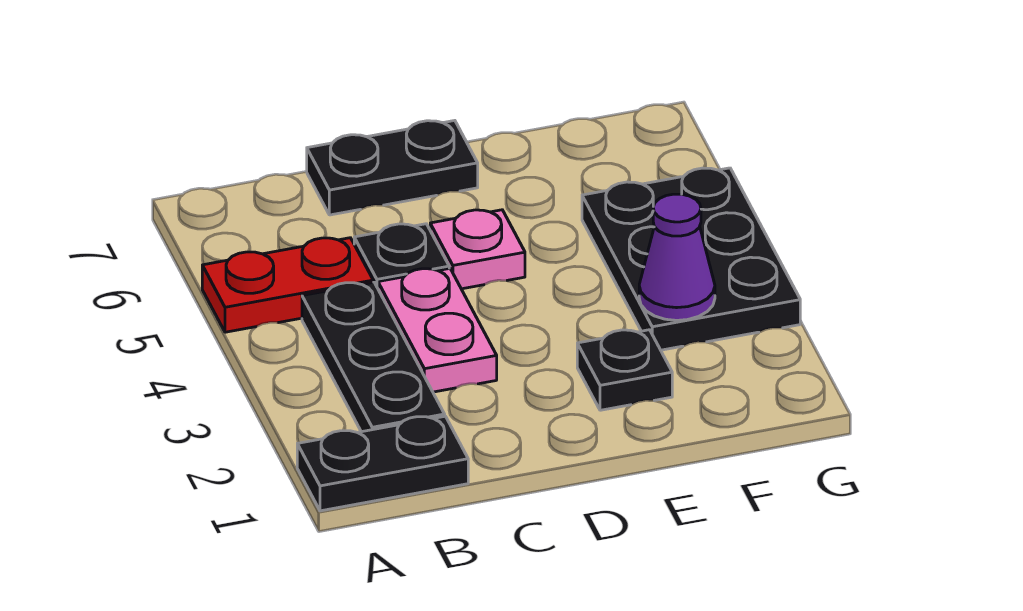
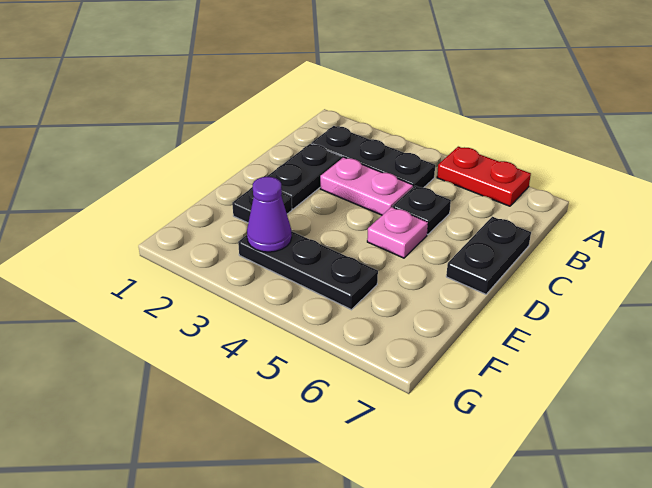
black plate A1:B1 level 1 -> black plate C2:D2 level 1
red plate A5:B5 level 1 -> red plate A5:A6 level 1
black plate F3:G5 level 1 -> black plate F3:F5 level 1

